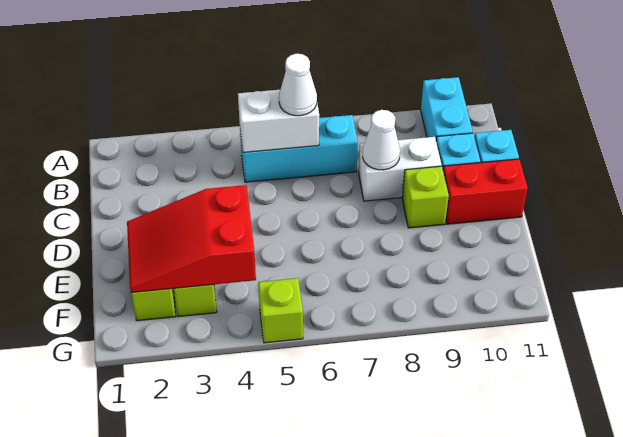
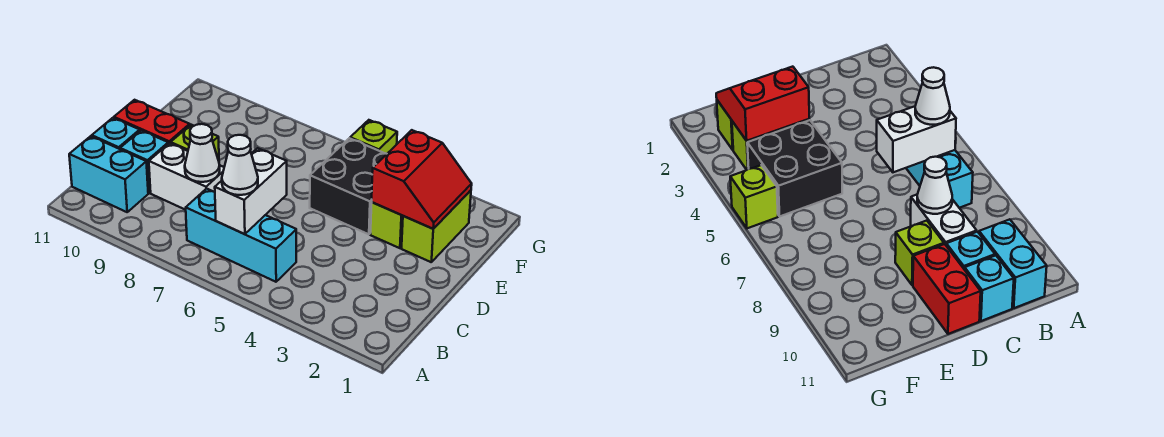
cyan brick A10:B10 level 1 -> cyan brick B10:B11 level 1
white brick B5:B6 level 2 -> white brick B6:C6 level 2
red slope E2:F4 level 2 top 4 -> red slope E2:F3 level 2 top 3
none -> black brick E4:F5 level 1

